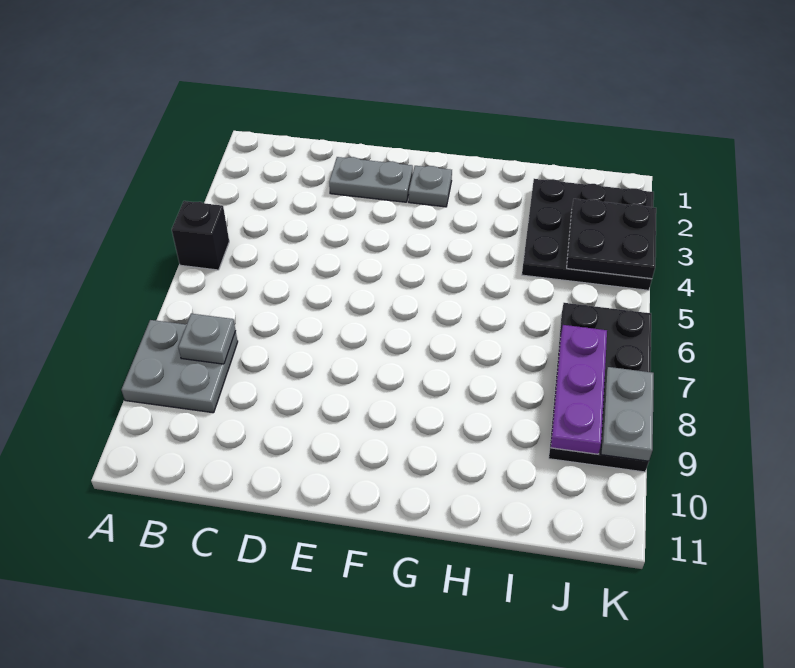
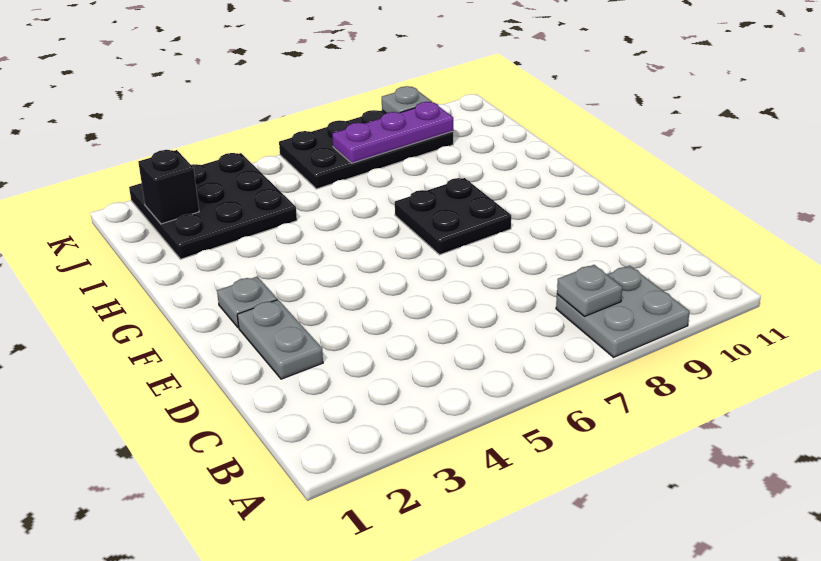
black brick A5 level 1 -> black brick J2 level 2
black plate J3:K4 level 2 -> black plate F7:G8 level 1
grey plate K8:K9 level 2 -> grey plate K9 level 2

